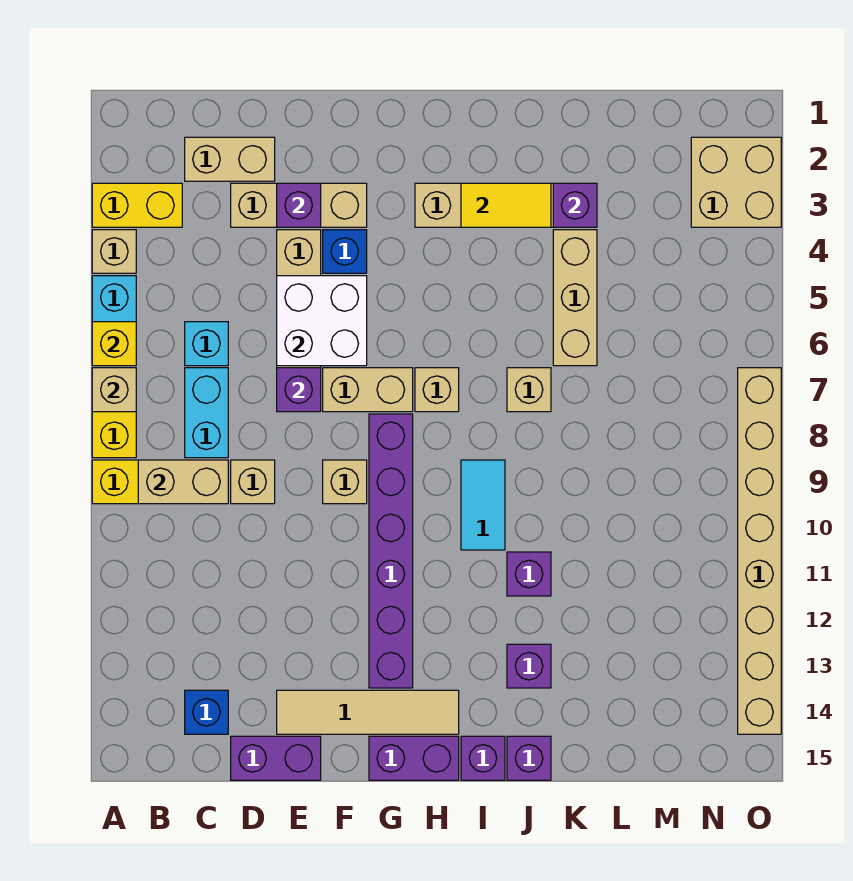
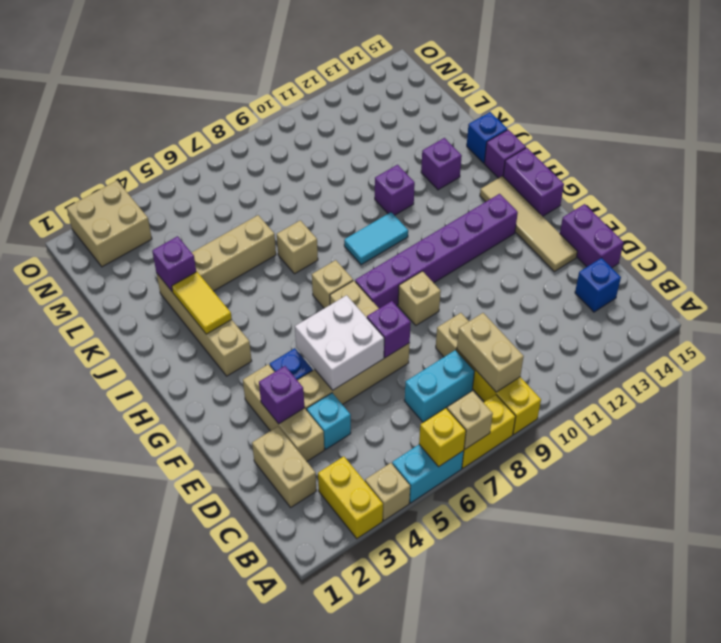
cyan brick C6 level 1 -> cyan brick D4 level 1
purple brick J15 level 1 -> blue brick J15 level 1
tan brick O7:O14 level 1 -> none

